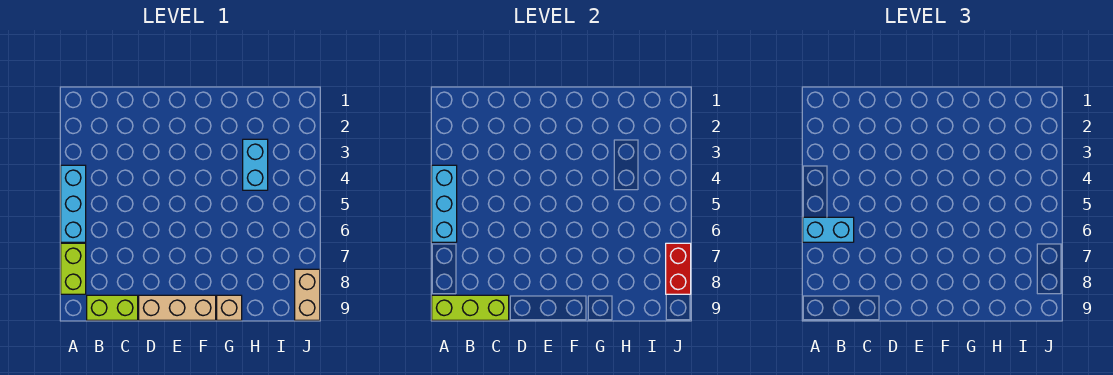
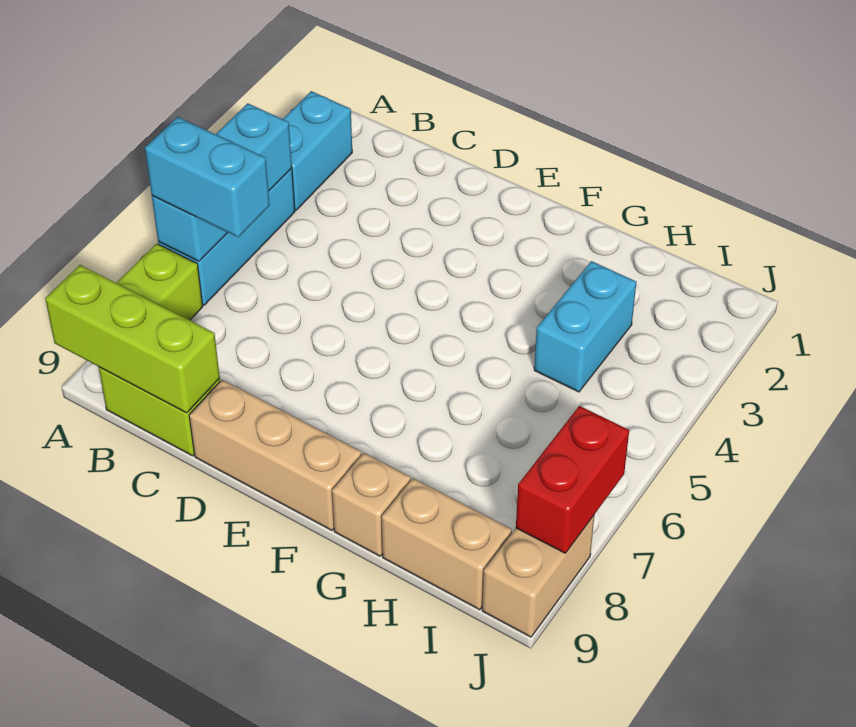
none -> cyan brick A2:A3 level 1
none -> tan brick H9:I9 level 1

